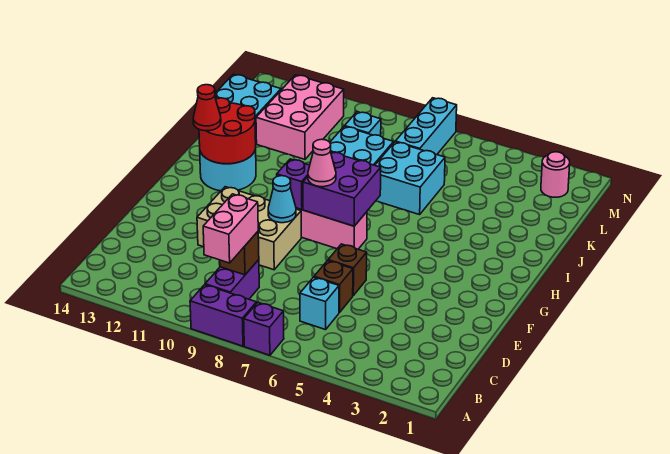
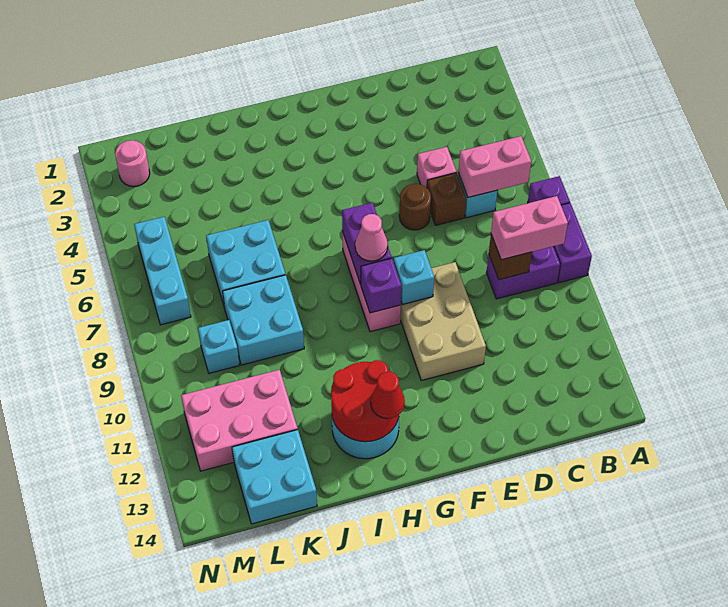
none -> pink brick B6:C6 level 2
none -> pink brick D5 level 1
brown brick E6 level 1 -> brown round brick E6 level 1
cyan cone F9 level 2 -> cyan brick F9 level 2
purple brick G7:H8 level 2 -> purple brick G7:G8 level 2
cyan brick L7:N7 level 1 -> cyan brick M5:M7 level 1

